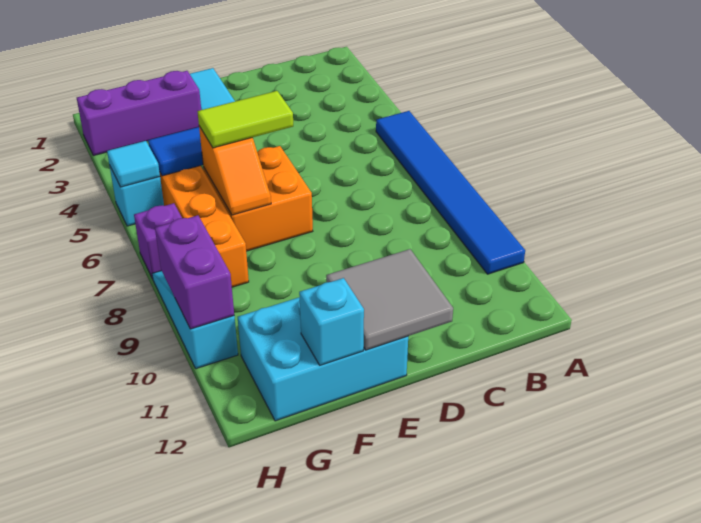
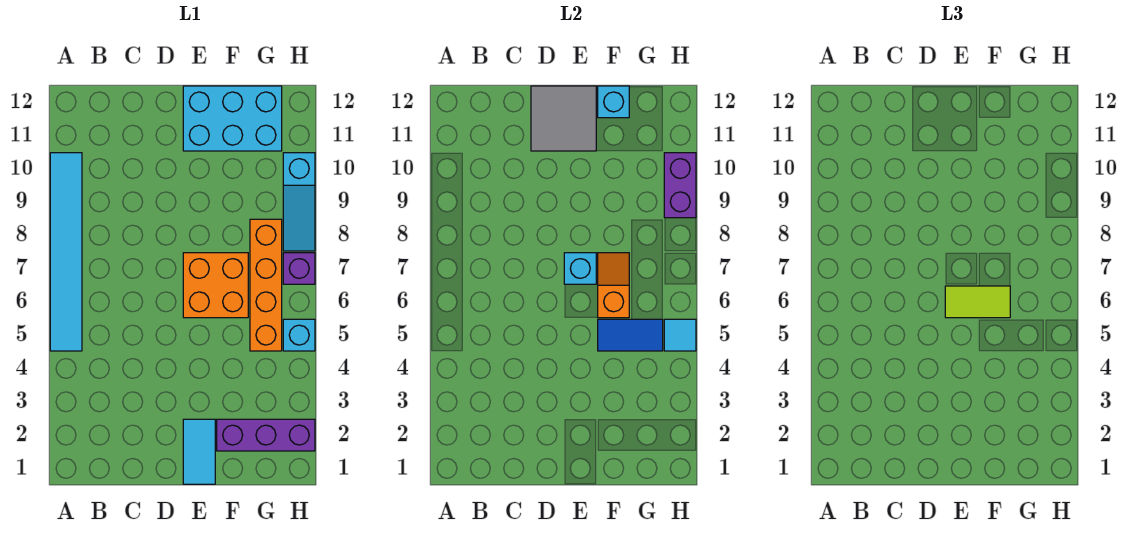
blue tile A5:A10 level 1 -> cyan tile A5:A10 level 1
none -> cyan brick E7 level 2

